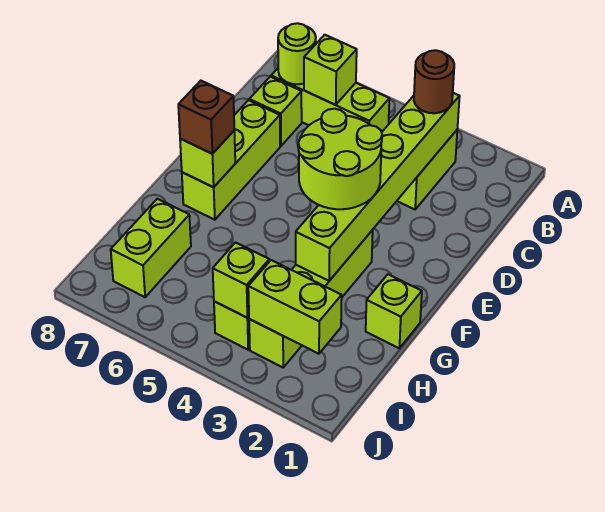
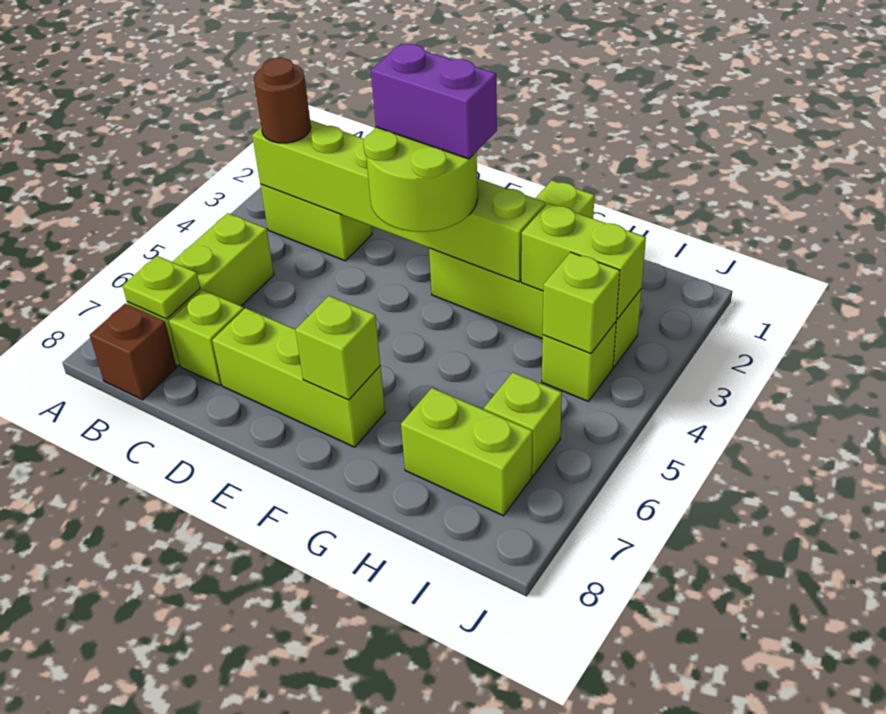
lime brick B6 level 2 -> lime brick I6 level 1
lime round brick B7 level 2 -> lime plate B7 level 2
none -> purple brick E3:F3 level 4
brown brick F7 level 3 -> brown brick B8 level 1
lime brick I2:I3 level 2 -> lime brick H3:I3 level 2

